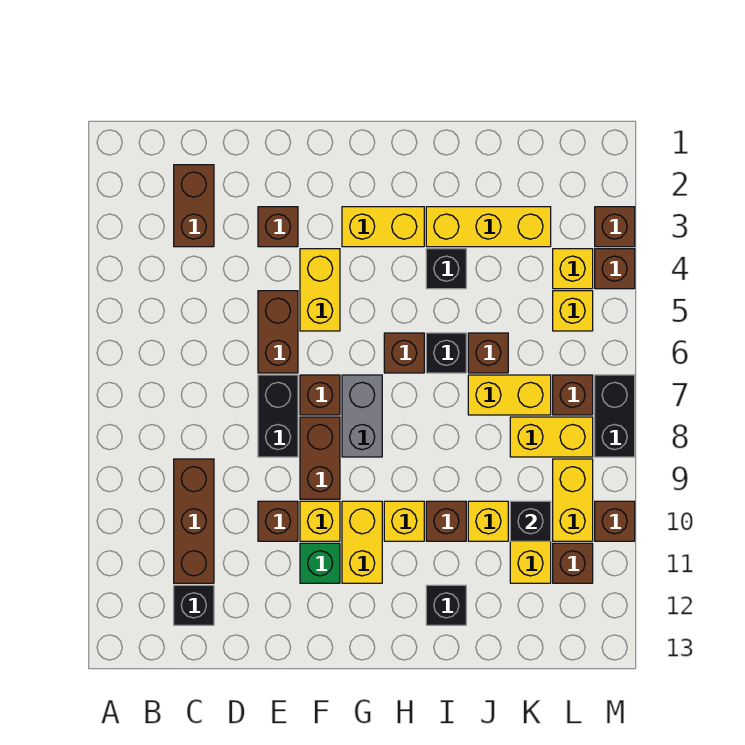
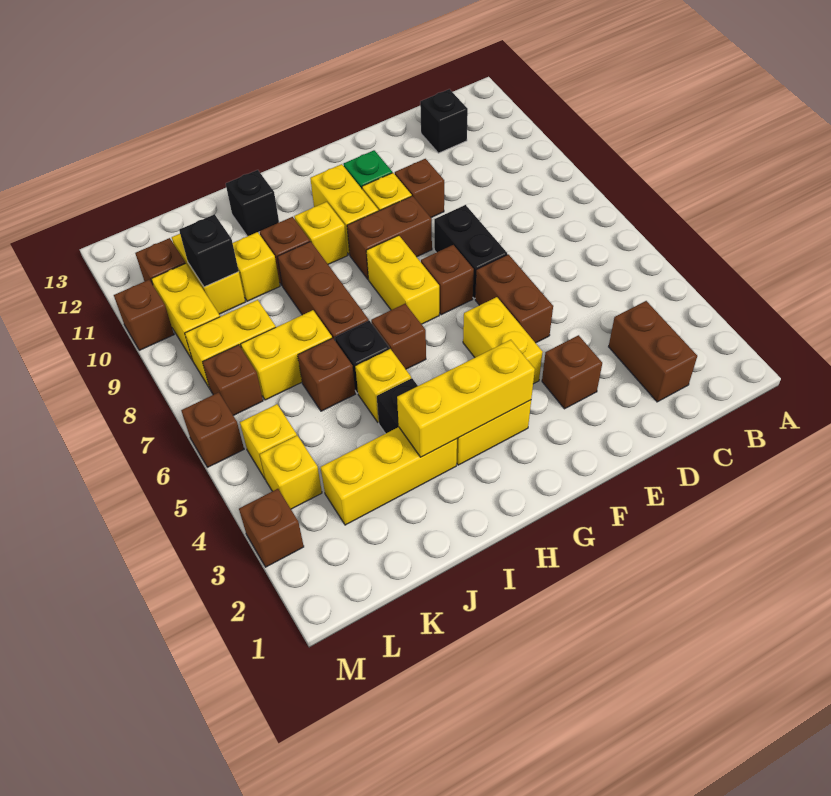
brown brick C9:C11 level 1 -> brown brick I7:I9 level 1
brown brick F8:F9 level 1 -> brown brick F9:G9 level 1
none -> yellow brick G3:I3 level 2
grey brick G7:G8 level 1 -> yellow brick G7:G8 level 1
none -> yellow brick I5 level 1
brown brick M4 level 1 -> brown brick M6 level 1
black brick M7:M8 level 1 -> none

